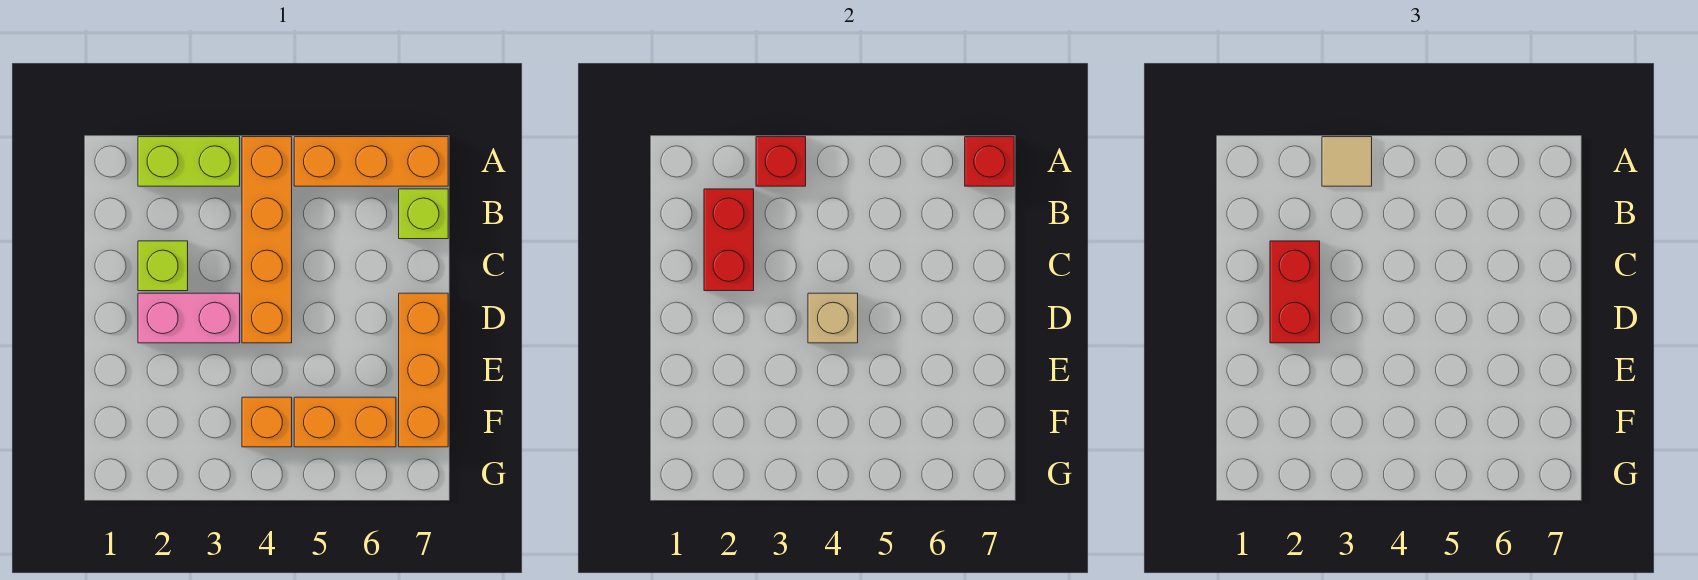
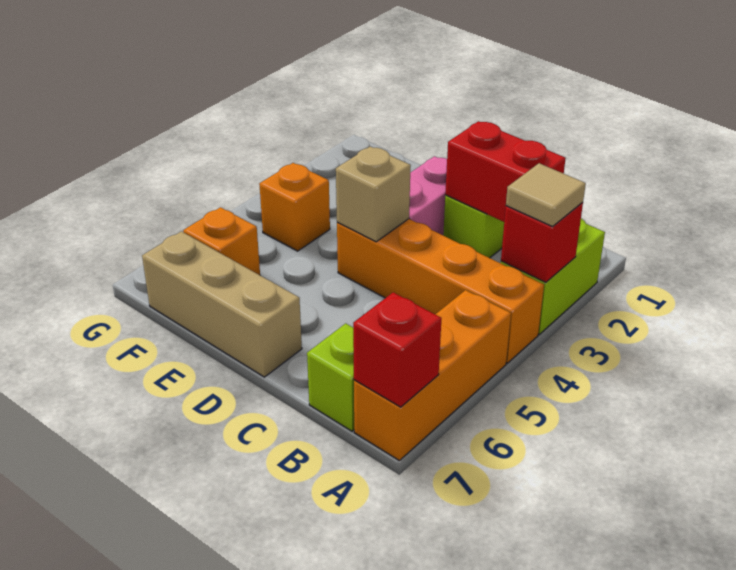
red brick C2:D2 level 3 -> none
orange brick D7:F7 level 1 -> tan brick D7:F7 level 1
orange brick F5:F6 level 1 -> orange brick F6 level 1

